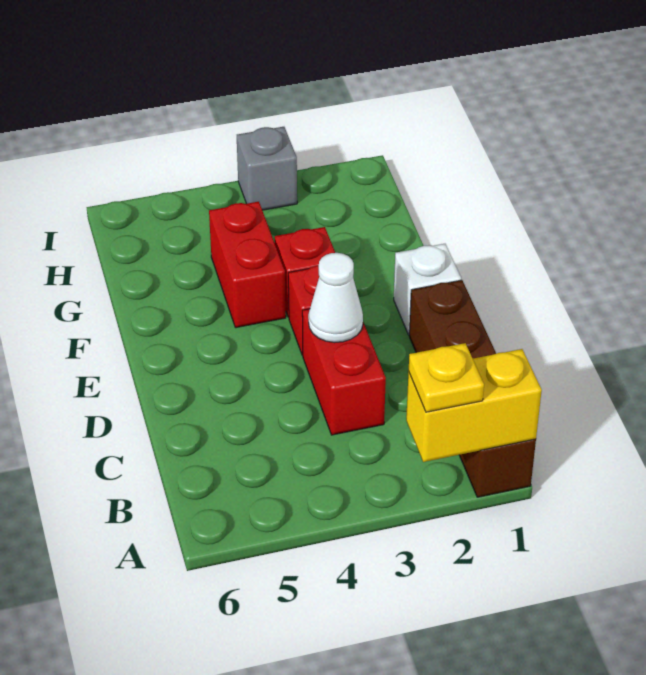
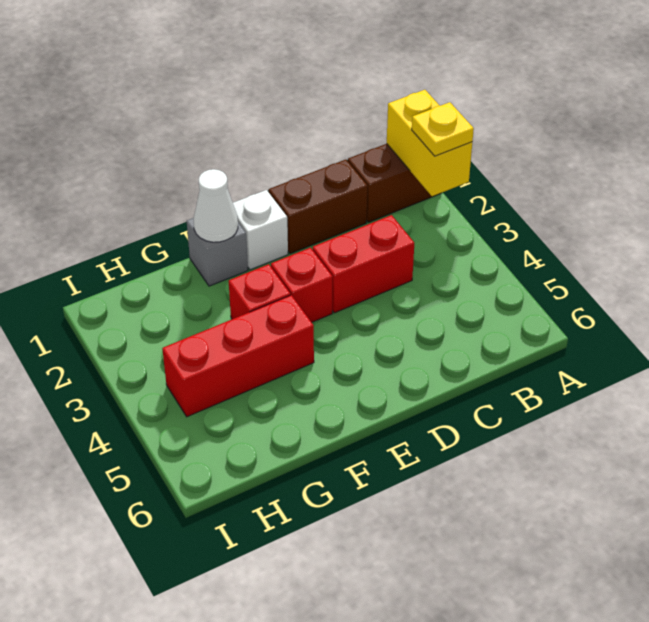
white cone D3 level 2 -> white cone F1 level 2
red brick F4:G4 level 1 -> red brick F4:H4 level 1
grey brick I3 level 1 -> grey brick F1 level 1

